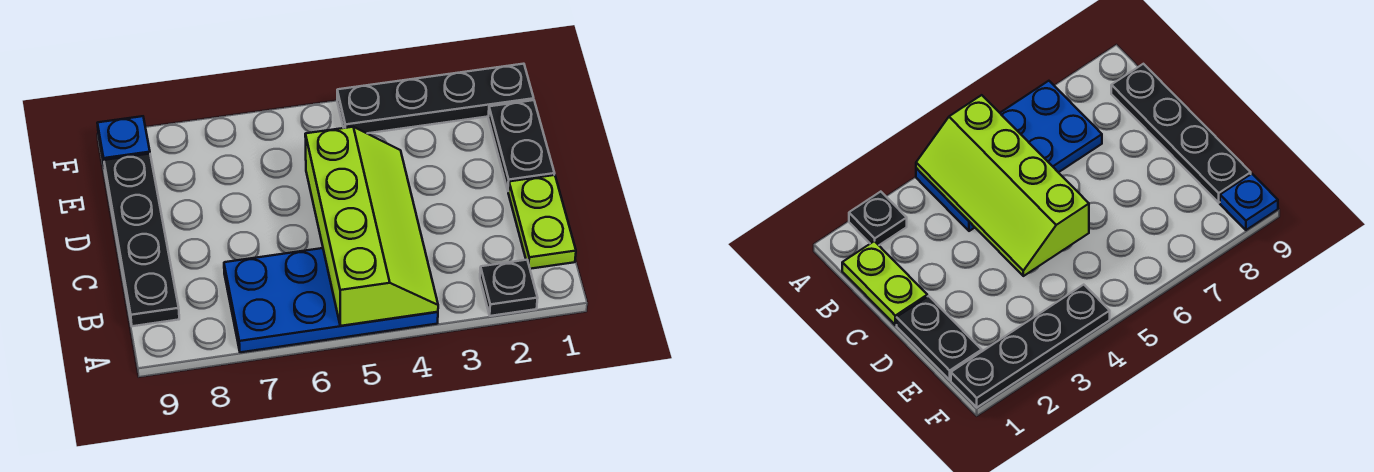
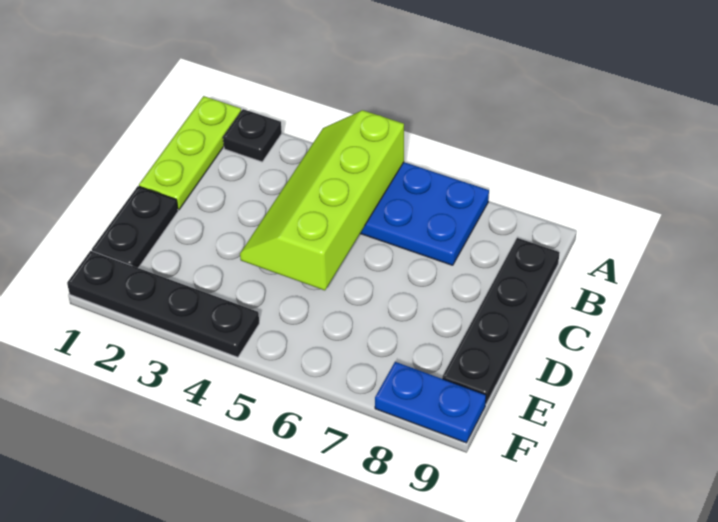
lime plate B1:C1 level 1 -> lime plate A1:C1 level 1
blue plate F9 level 1 -> blue plate F8:F9 level 1

